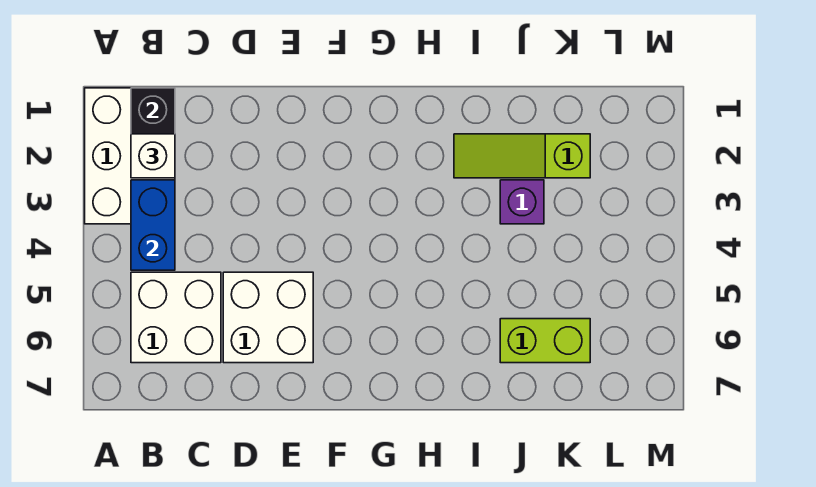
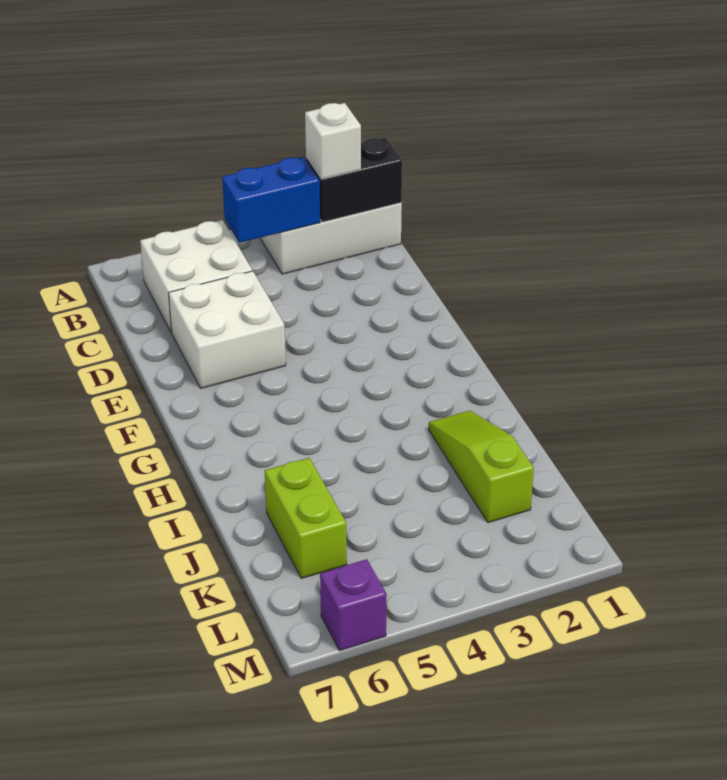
purple brick J3 level 1 -> purple brick M6 level 1

